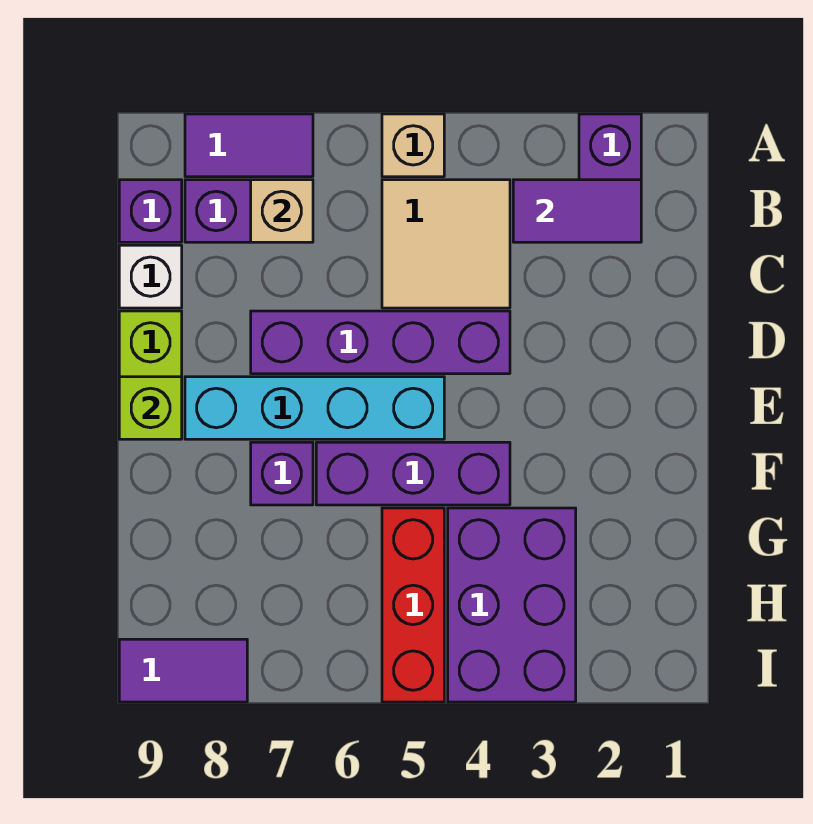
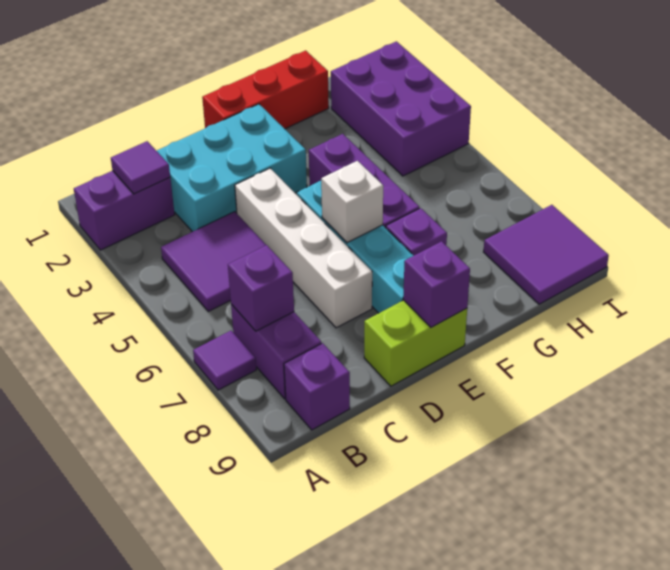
tan brick A5 level 1 -> none
purple tile A7:A8 level 1 -> purple tile A7 level 1
purple tile B2:B3 level 2 -> purple tile B2 level 2
tan tile B4:C5 level 1 -> purple tile B4:C5 level 1
tan brick B7 level 2 -> purple brick B7 level 2
none -> cyan brick C2:E3 level 1
white brick C9 level 1 -> white brick E6 level 2
purple brick D4:D7 level 1 -> white brick D4:D7 level 1
lime brick E9 level 2 -> purple brick E9 level 2
purple brick G3:I4 level 1 -> purple brick H2:I4 level 1
red brick G5:I5 level 1 -> red brick E1:G1 level 1
purple tile I8:I9 level 1 -> purple tile H8:I9 level 1

